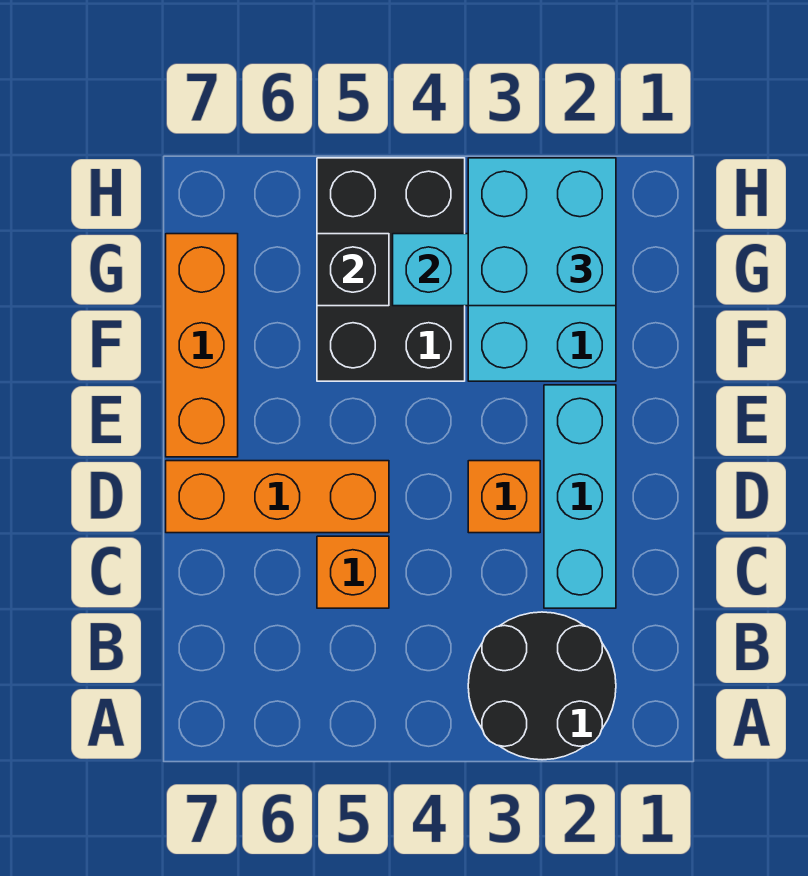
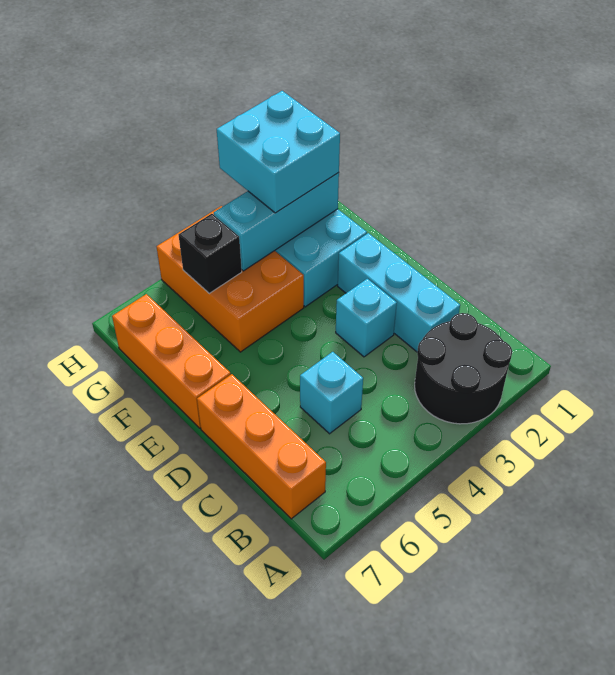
orange brick C5 level 1 -> cyan brick C5 level 1
orange brick D3 level 1 -> cyan brick D3 level 1
orange brick D5:D7 level 1 -> orange brick B7:D7 level 1
black brick F4:H5 level 1 -> orange brick F4:H5 level 1

